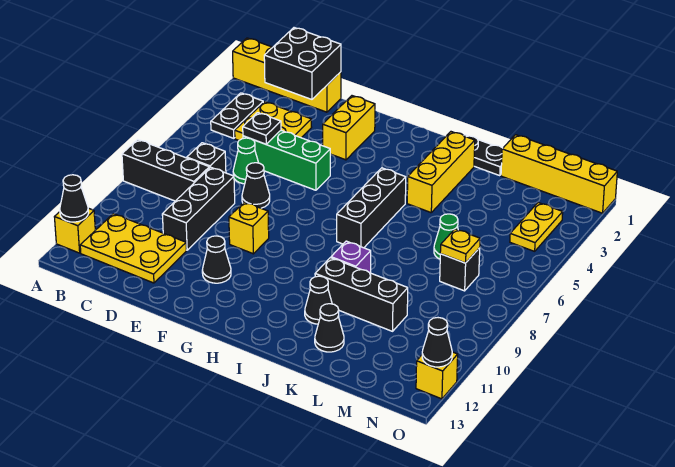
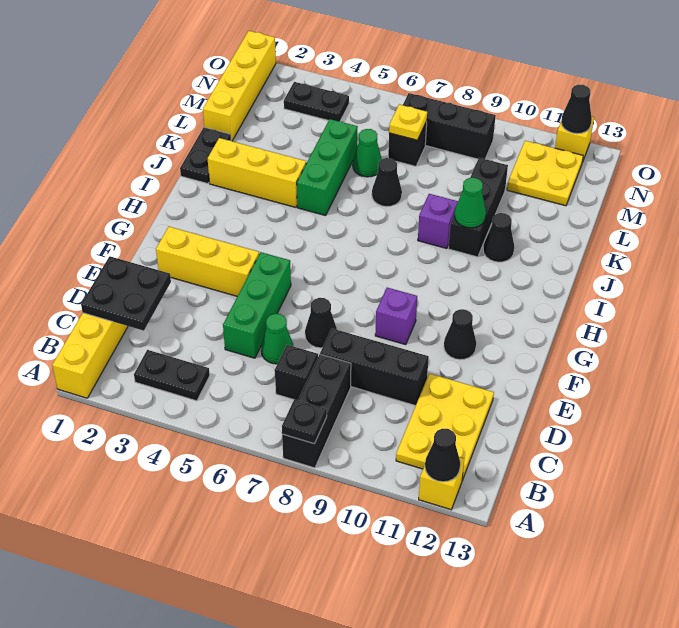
black brick C1:D2 level 2 -> black plate C1:D2 level 2
yellow plate C3:D4 level 1 -> yellow plate M11:N12 level 1
black plate D5 level 2 -> black plate A8 level 2
yellow brick F2:F3 level 1 -> yellow brick F2:F4 level 1
yellow brick F9 level 1 -> purple brick F9 level 1
black brick I5:I7 level 1 -> black brick N7:N9 level 1
none -> green brick J5:L5 level 1
none -> green cone J10 level 2
black cone K12 level 1 -> black cone K7 level 1
yellow plate N3:N4 level 1 -> black plate N3:N4 level 1

